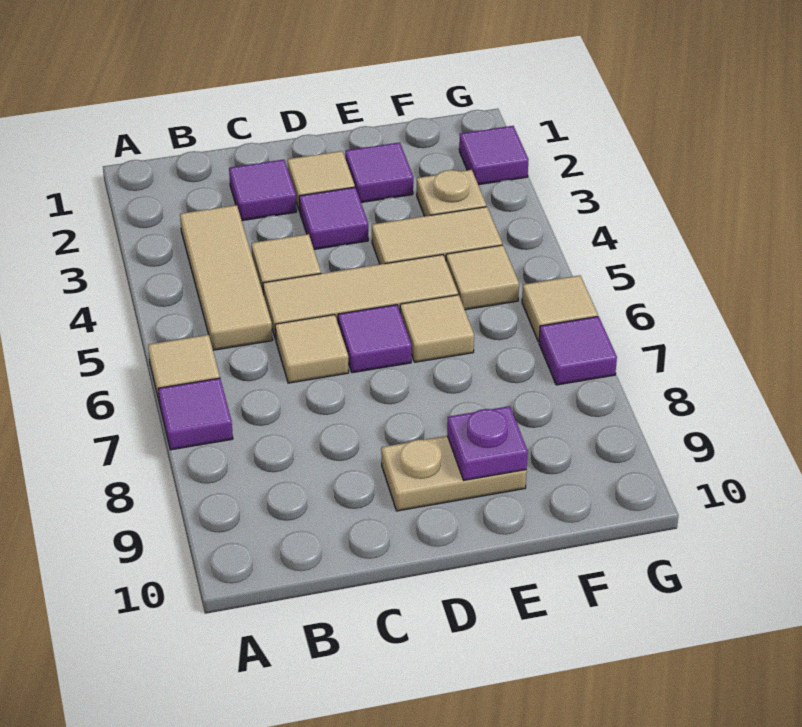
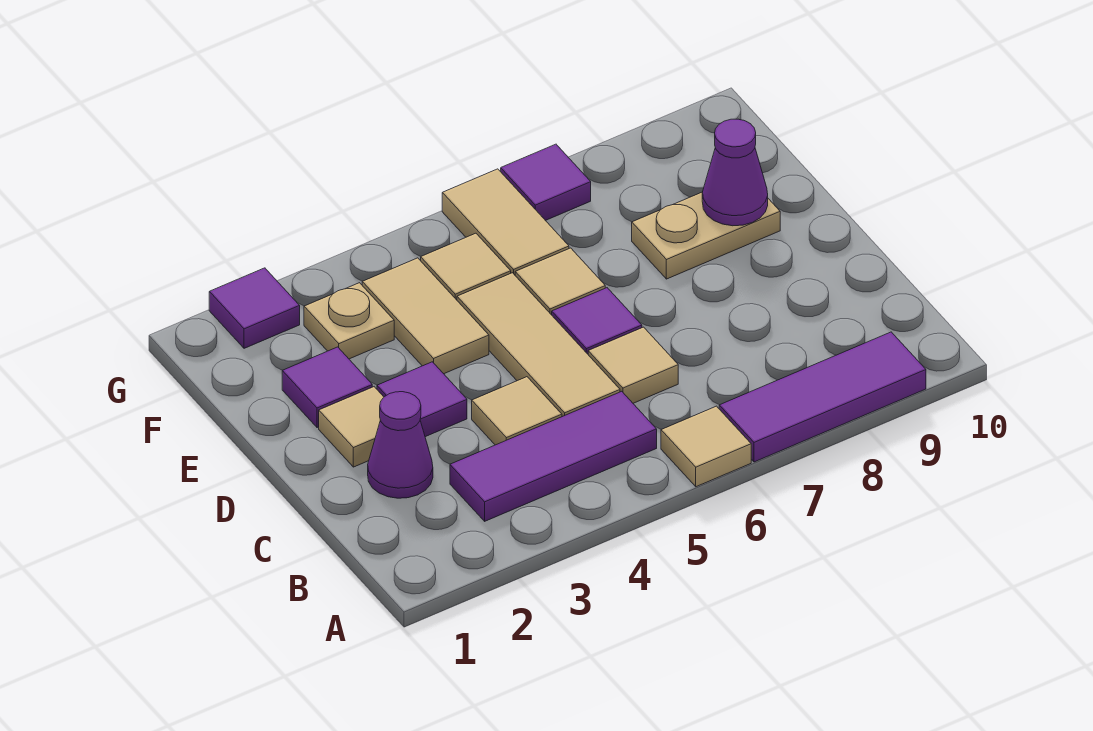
purple tile A7 level 1 -> purple tile A7:A9 level 1
tan tile B3:B5 level 1 -> purple tile B3:B5 level 1
purple tile C2 level 1 -> purple cone C2 level 1
tan plate D9:E9 level 1 -> tan plate E8:E9 level 1
purple plate E9 level 2 -> purple cone E9 level 2
tan tile G6 level 1 -> tan tile F6:G6 level 1

